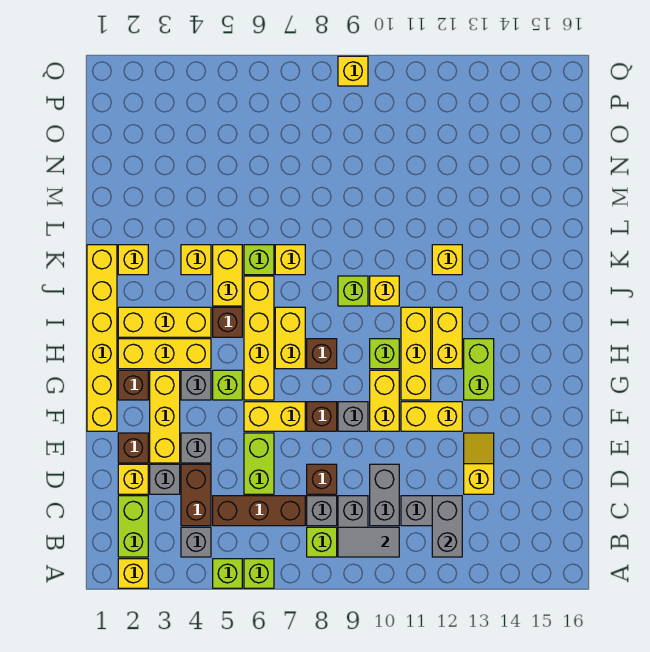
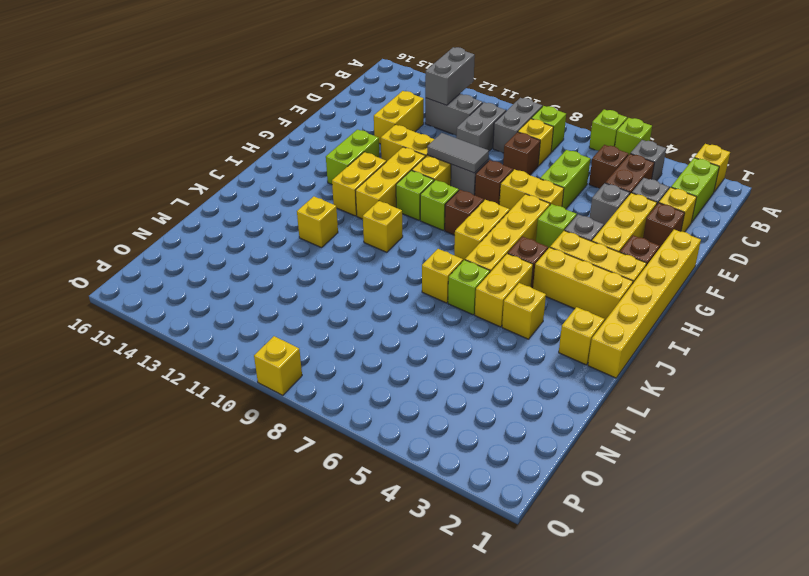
grey tile B9:B10 level 2 -> grey tile F9:F10 level 2
brown brick C5:C7 level 1 -> brown brick C5 level 1
grey brick C8 level 1 -> yellow brick C8 level 1
yellow slope D13:E13 level 1 top D -> yellow brick D13:E13 level 1
lime brick J9 level 1 -> lime brick H9 level 1

